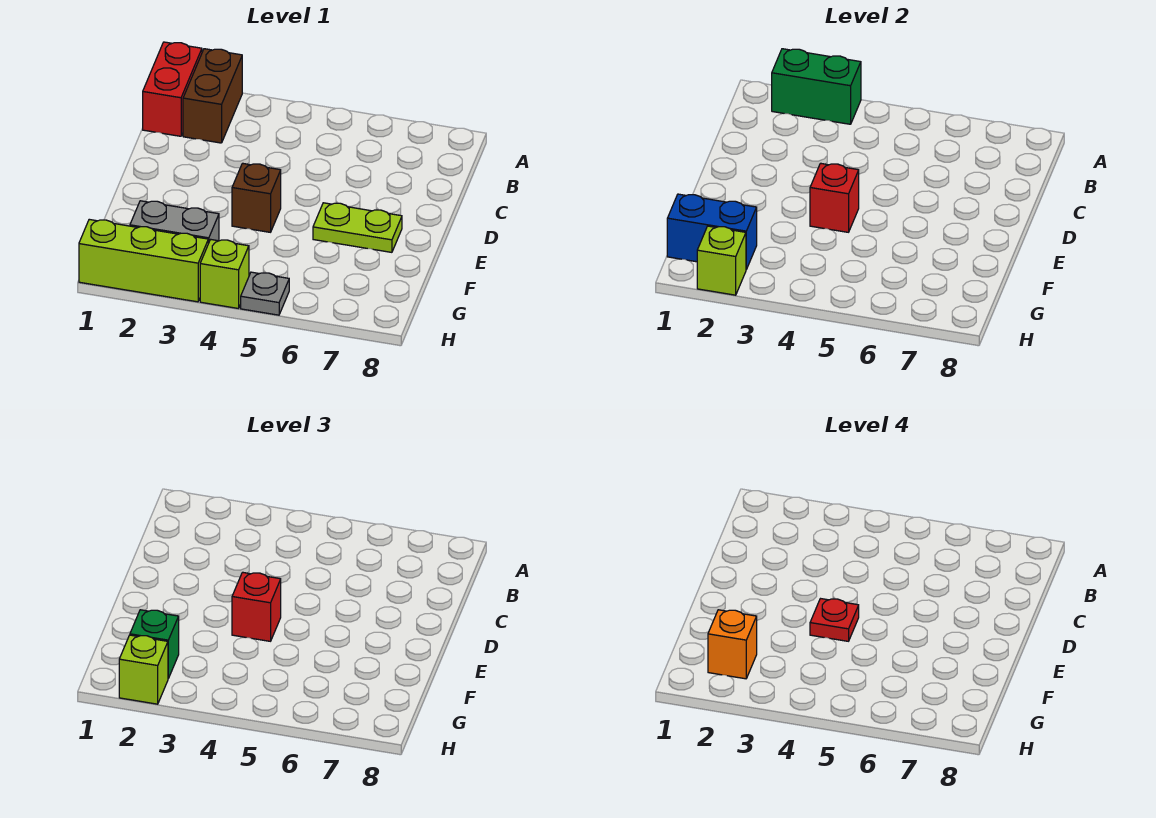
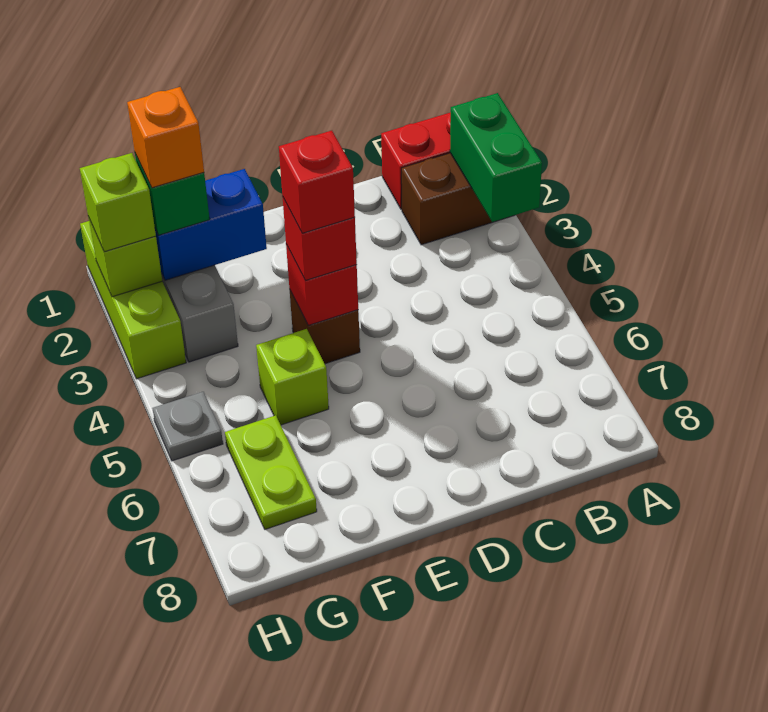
red plate E4 level 4 -> red brick E4 level 4
lime plate E6:E7 level 1 -> lime plate G6:G7 level 1
blue brick G1:G2 level 2 -> blue brick F2:G2 level 2
lime brick H4 level 1 -> lime brick F5 level 1

